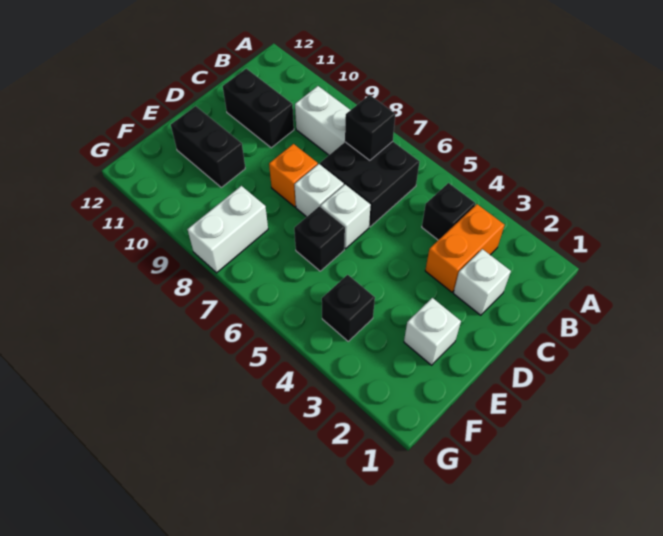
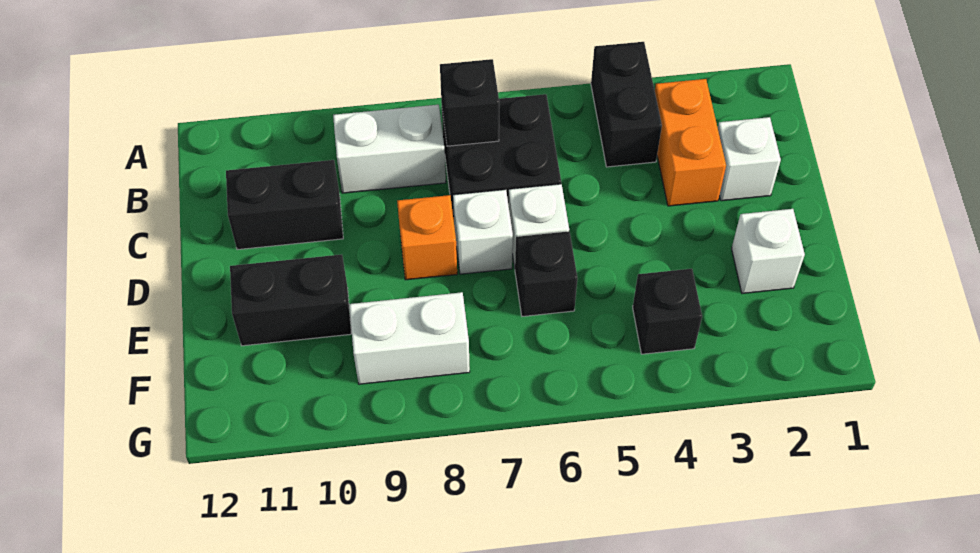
black brick B4 level 1 -> black brick A4:B4 level 1
white brick F8:G8 level 1 -> white brick F8:F9 level 1

